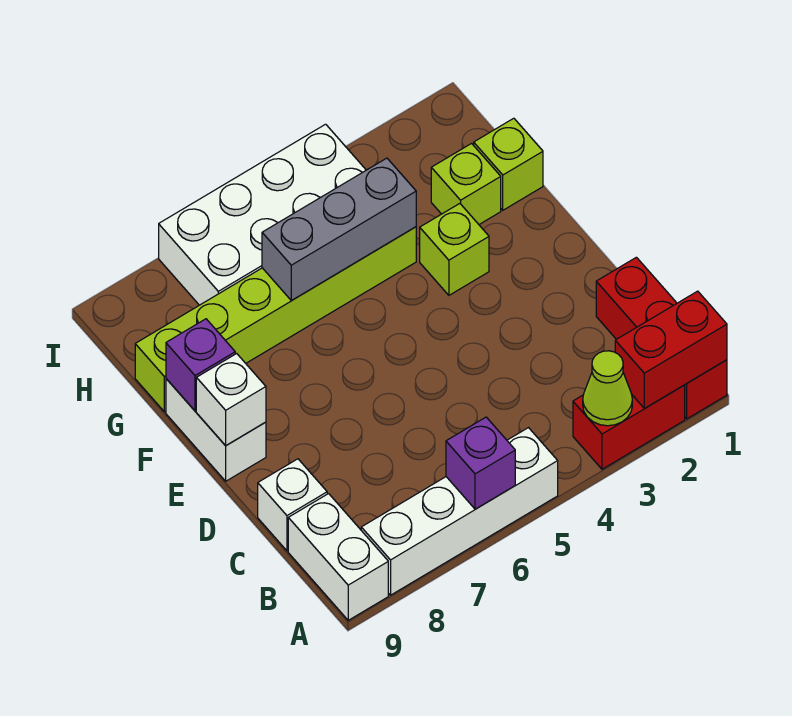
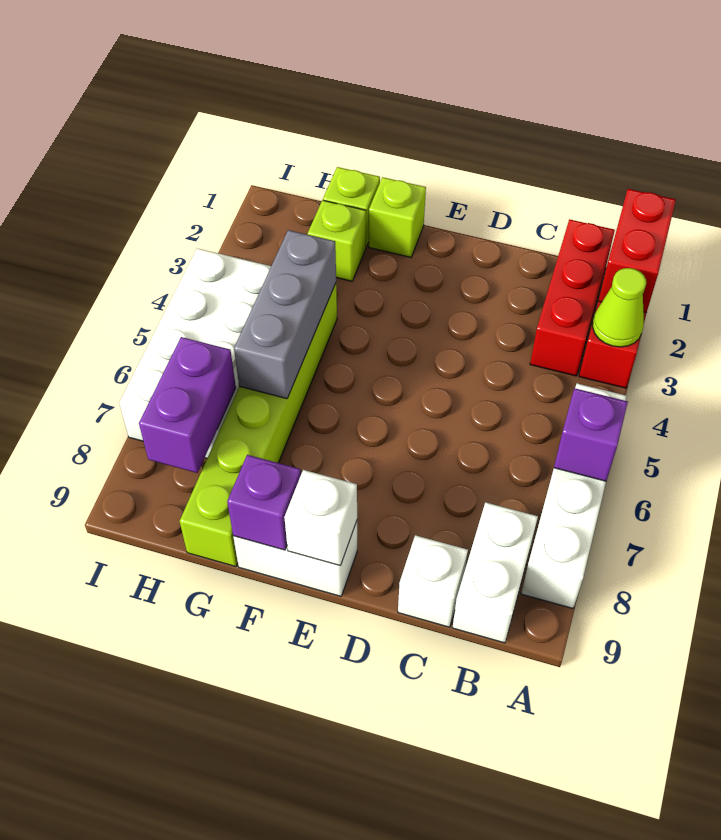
red brick A1:C1 level 1 -> red brick B1:B3 level 1
white brick A9:B9 level 1 -> white brick B8:B9 level 1
lime brick F3 level 1 -> lime brick F1 level 1
none -> purple brick H7:H8 level 2

